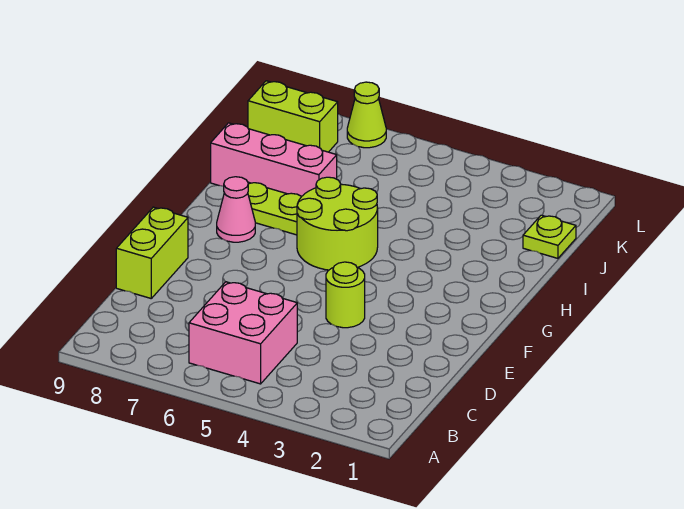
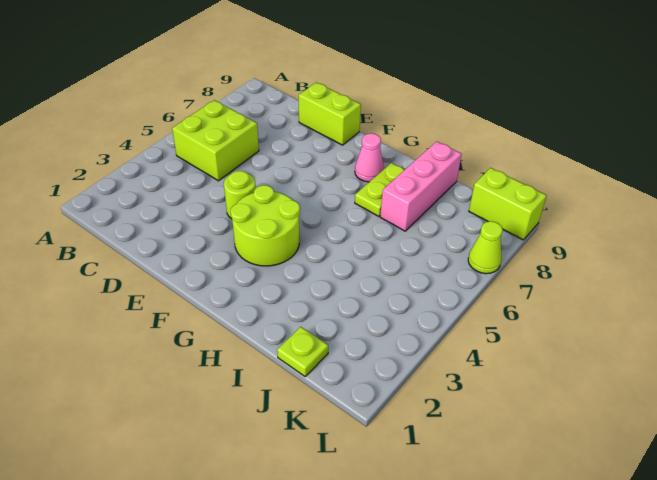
pink brick B5:C6 level 1 -> lime brick B5:C6 level 1
lime round brick G5:H6 level 1 -> lime round brick F3:G4 level 1
lime brick K8:K9 level 1 -> lime brick K9:L9 level 1

